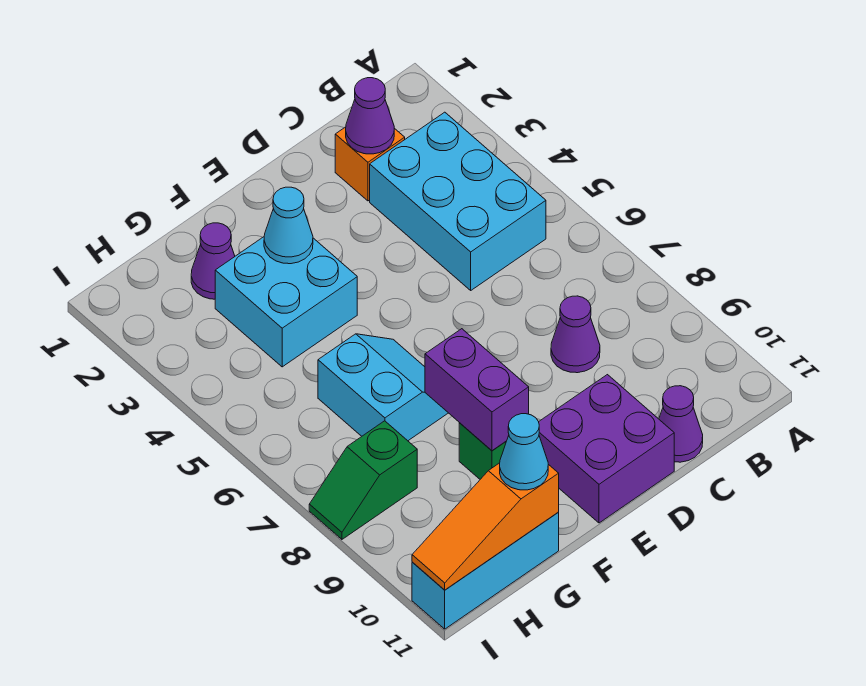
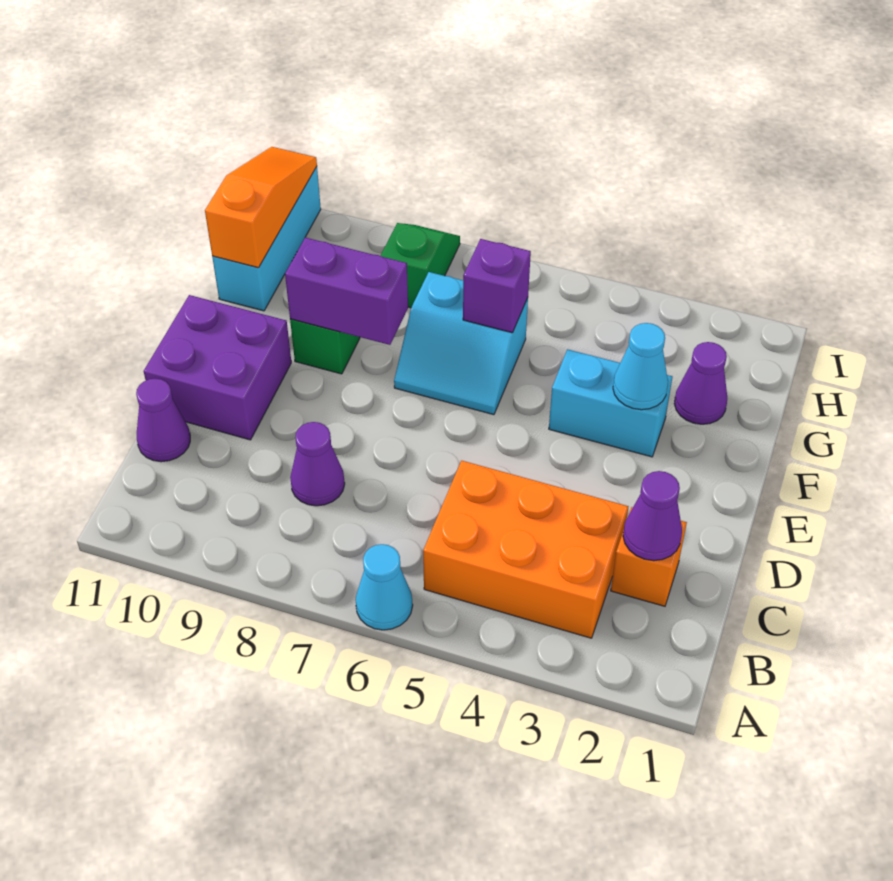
cyan brick B3:C5 level 1 -> orange brick B3:C5 level 1
cyan brick F3:G4 level 1 -> cyan brick F3:F4 level 1
none -> purple brick G6 level 2
cyan cone G11 level 3 -> cyan cone A6 level 1

